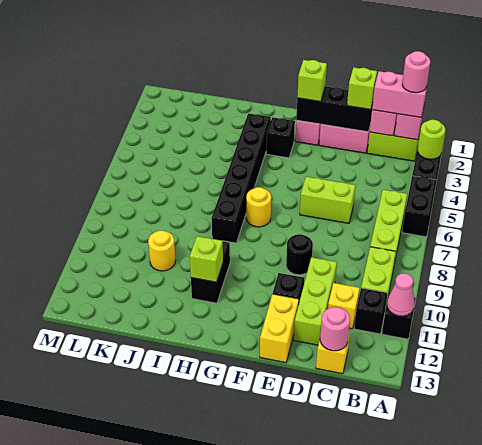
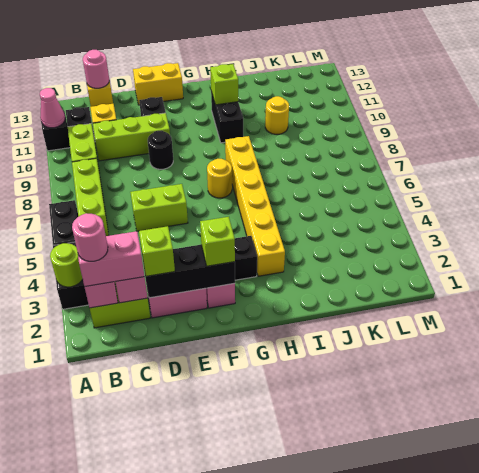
lime brick D10:D12 level 1 -> lime brick C10:E10 level 1
yellow brick E12:E13 level 1 -> yellow brick E13:F13 level 1
black brick H3:H8 level 1 -> yellow brick H3:H8 level 1

